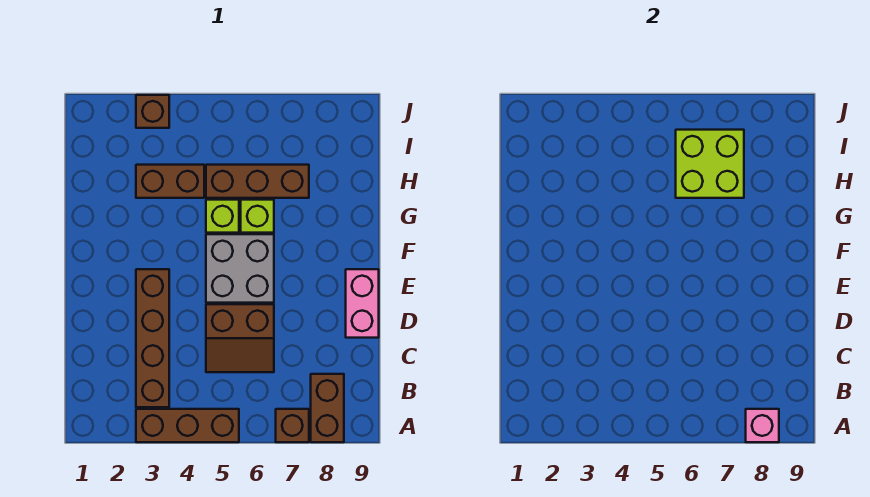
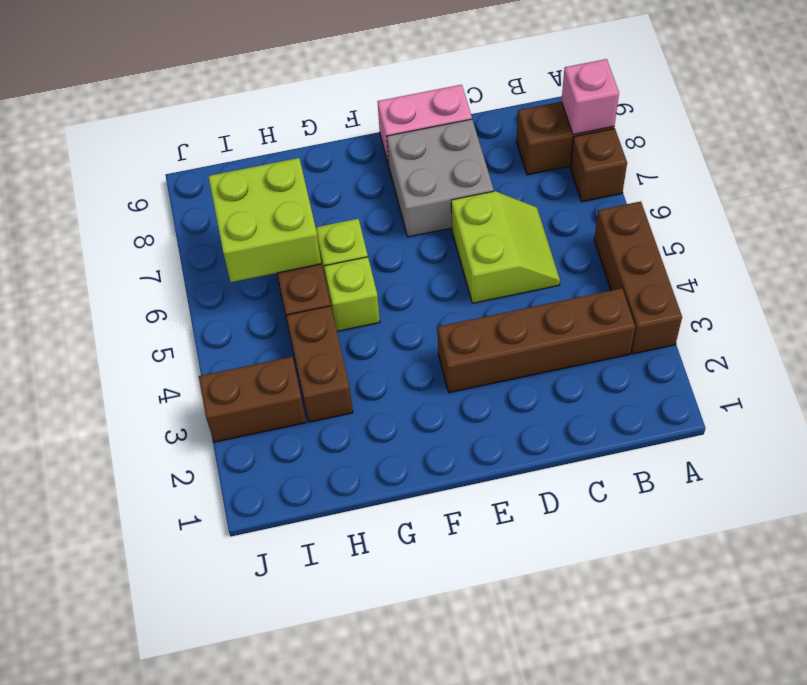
brown slope C5:D6 level 1 top D -> lime slope C5:D6 level 1 top D
grey brick E5:F6 level 1 -> grey brick D7:E8 level 1
brown brick J3 level 1 -> brown brick I3:J3 level 1

